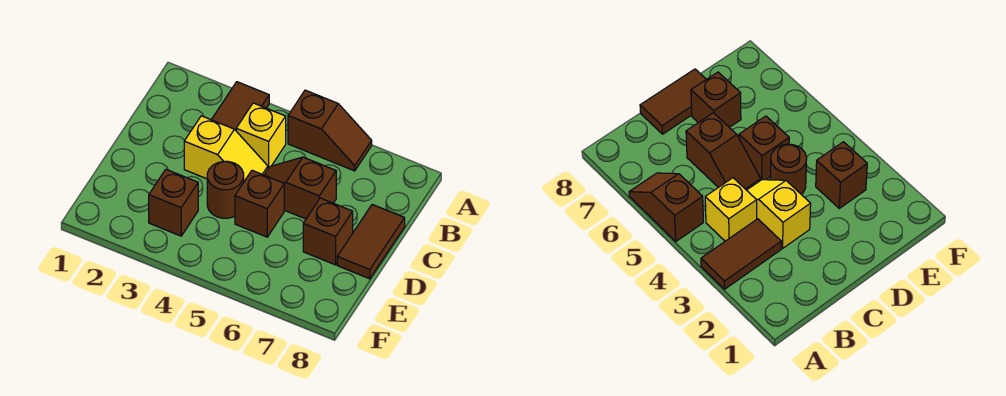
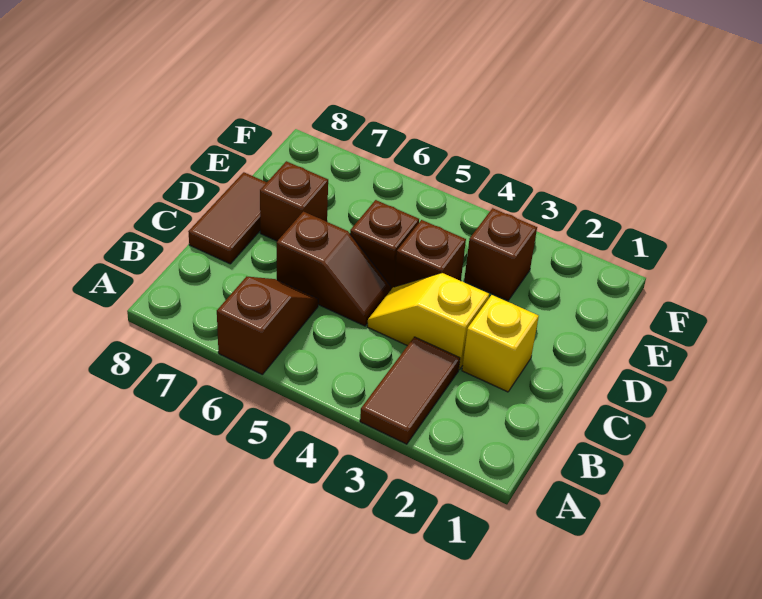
brown slope A5:A6 level 1 top 5 -> brown slope A6:B6 level 1 top A
yellow brick B4 level 1 -> yellow brick C2 level 1
brown round brick D4 level 1 -> brown brick D4 level 1

